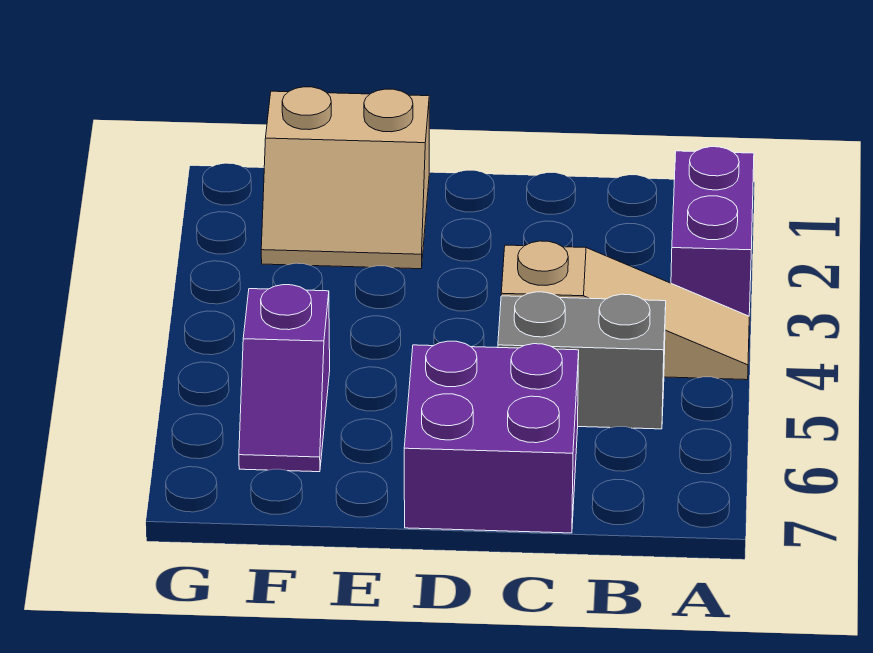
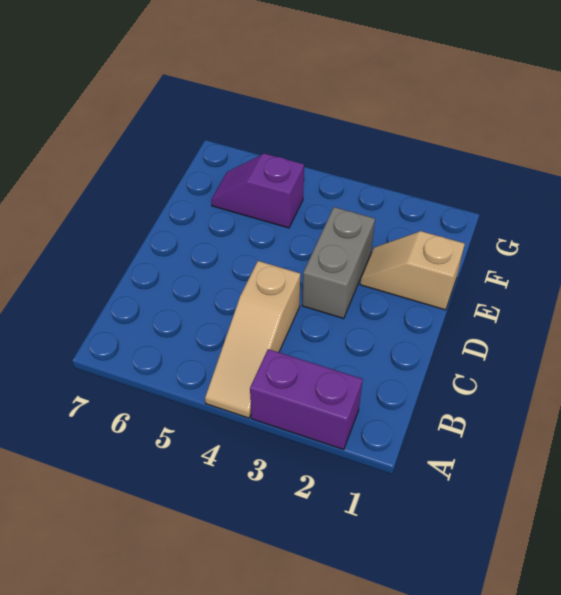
grey brick B5:C5 level 1 -> grey brick D3:E3 level 1
purple brick C6:D7 level 1 -> none
tan slope E1:F2 level 1 top 1 -> tan slope E1:E2 level 1 top 1

